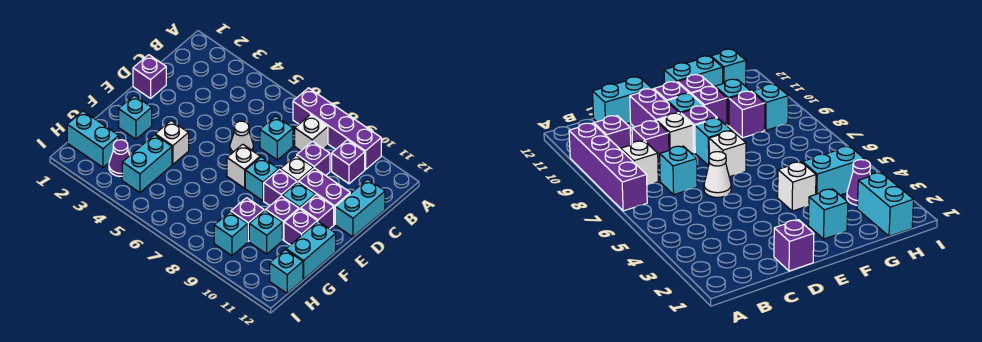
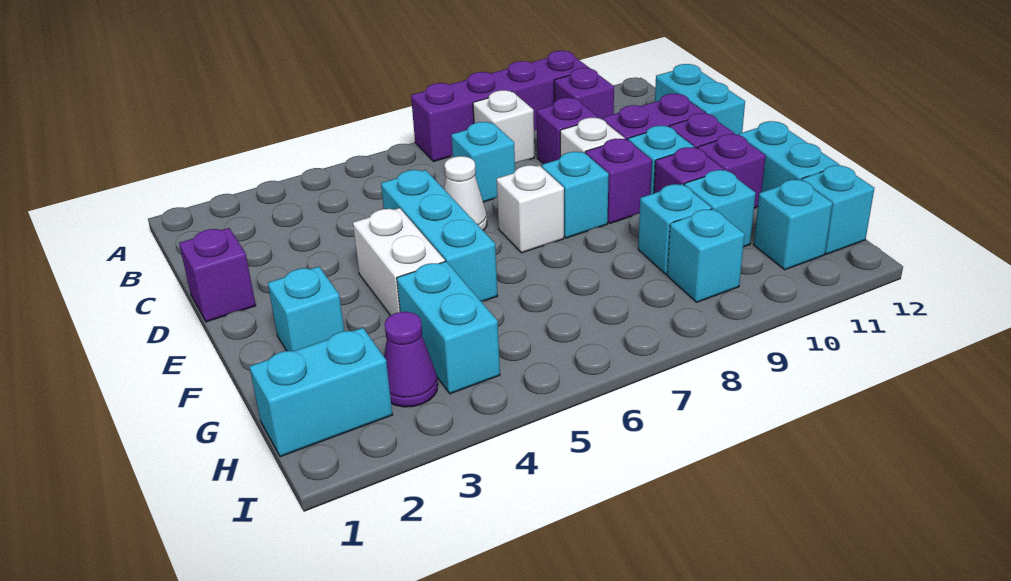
none -> cyan brick D5:F5 level 1
white brick F4 level 1 -> white brick E4:F4 level 1
purple brick G9 level 1 -> cyan brick G9 level 1
none -> cyan brick H11 level 1

